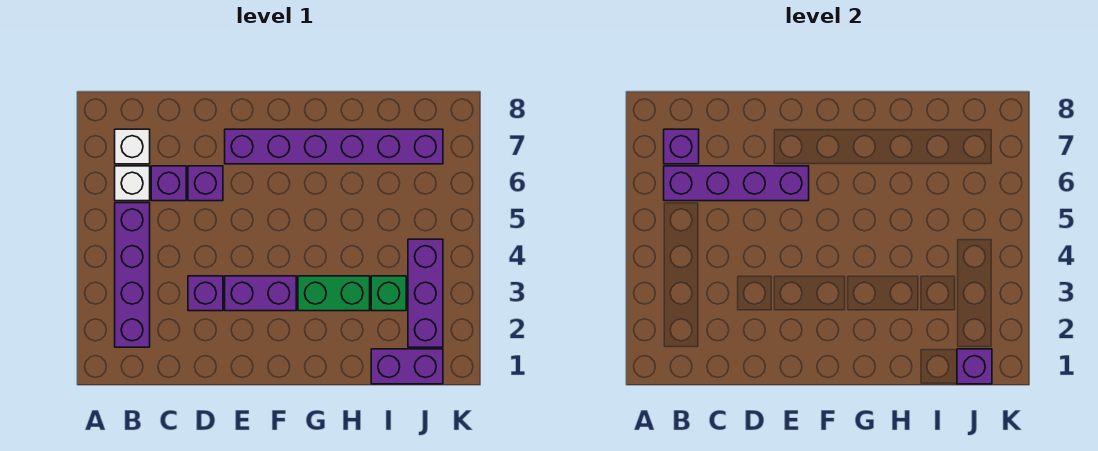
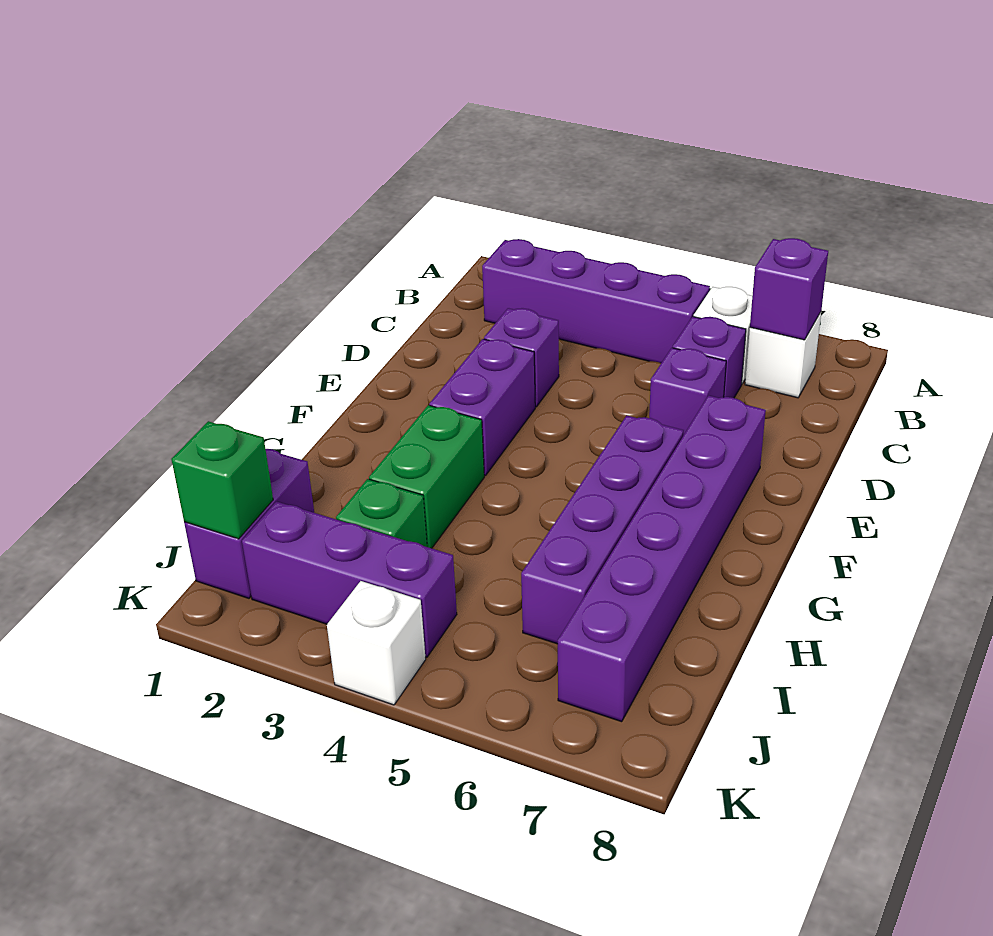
purple brick B6:E6 level 2 -> purple brick F6:I6 level 1
purple brick J1 level 2 -> green brick J1 level 2
none -> white brick K4 level 1

